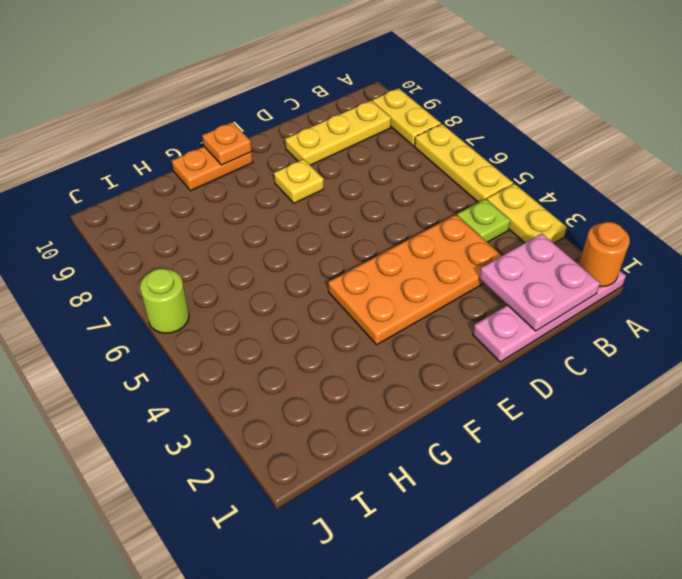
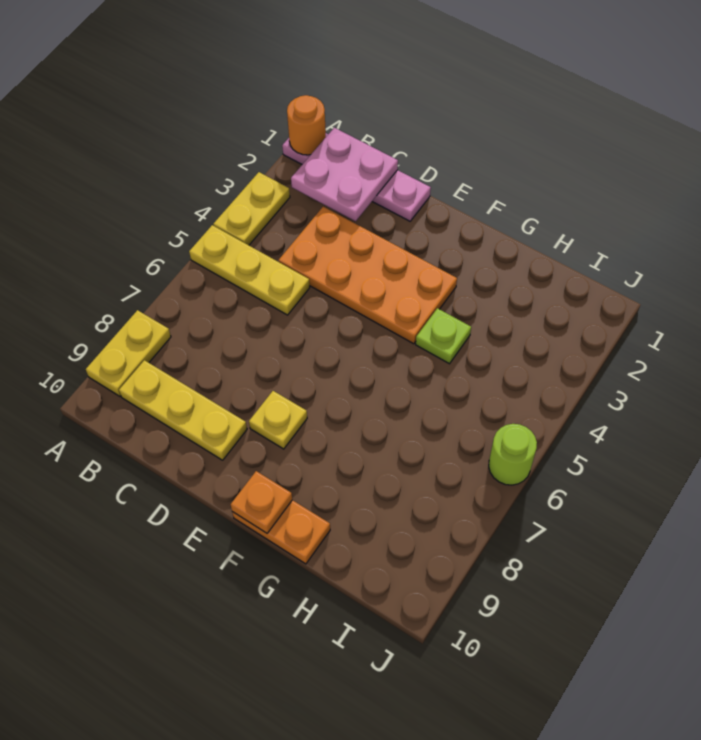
yellow plate A5:A7 level 1 -> yellow plate A5:C5 level 1
lime plate B4 level 1 -> lime plate G4 level 1

